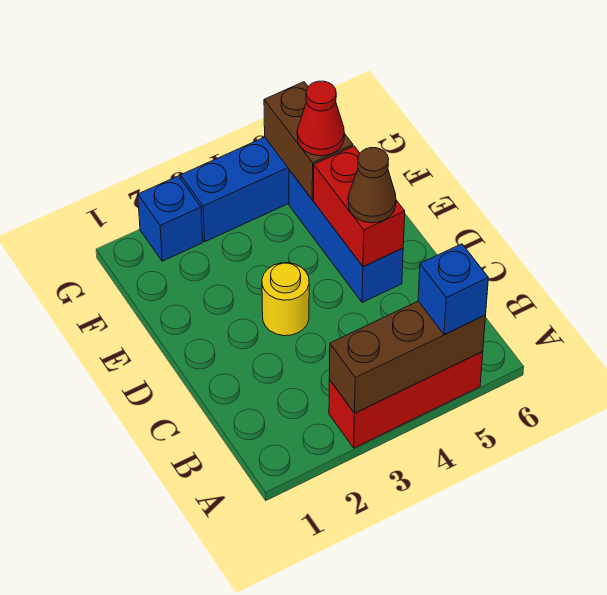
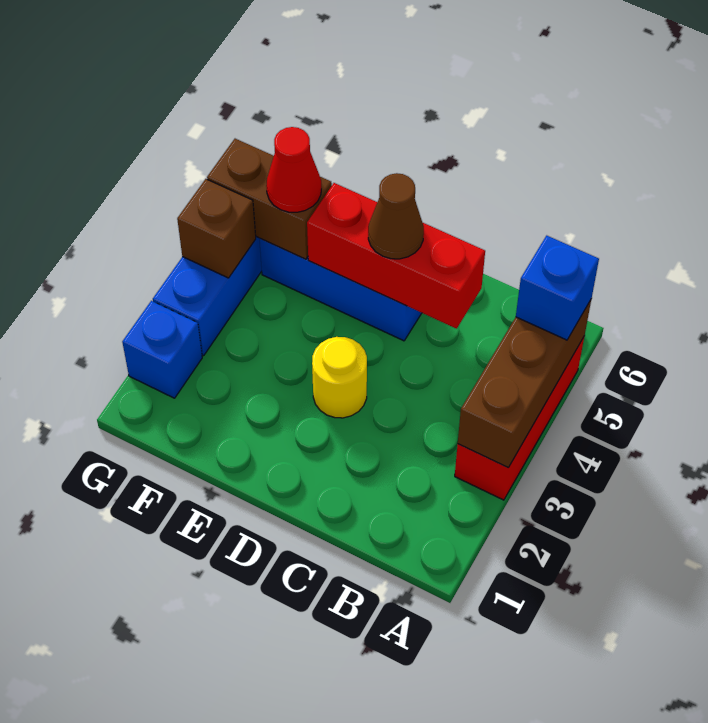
red brick D5:E5 level 2 -> red brick C5:E5 level 2
none -> brown brick G4 level 2

